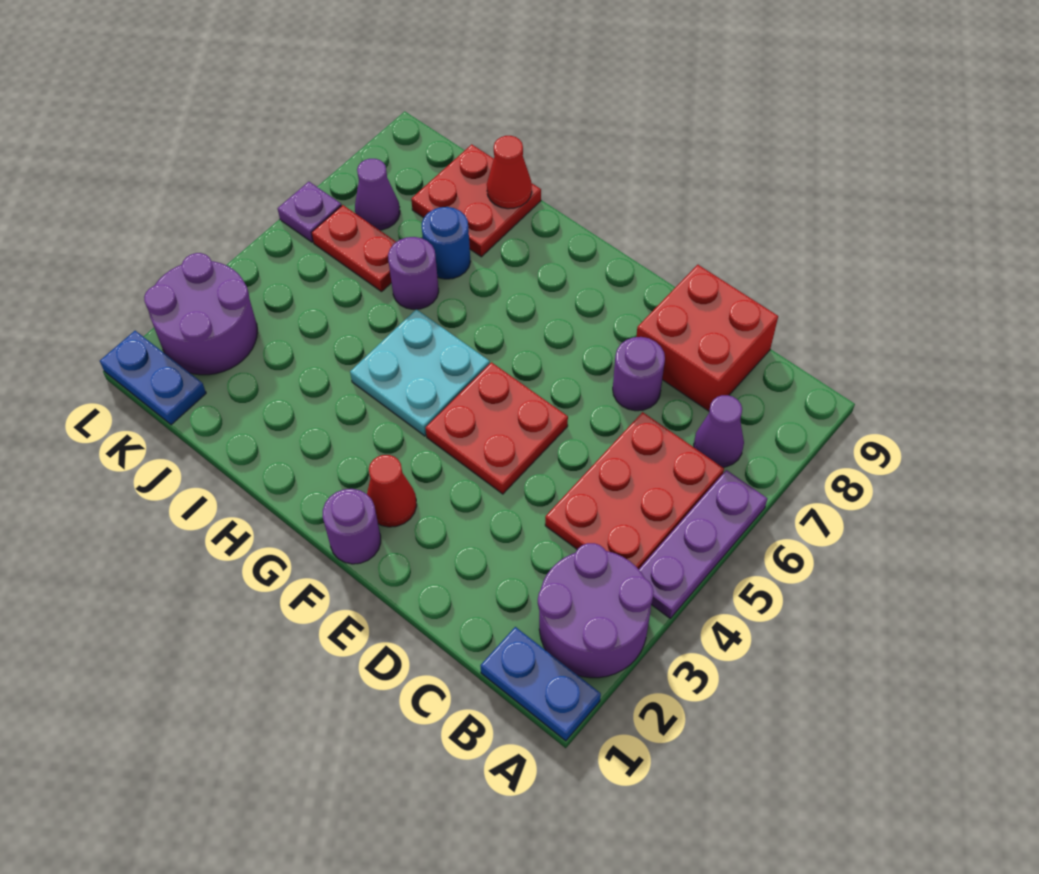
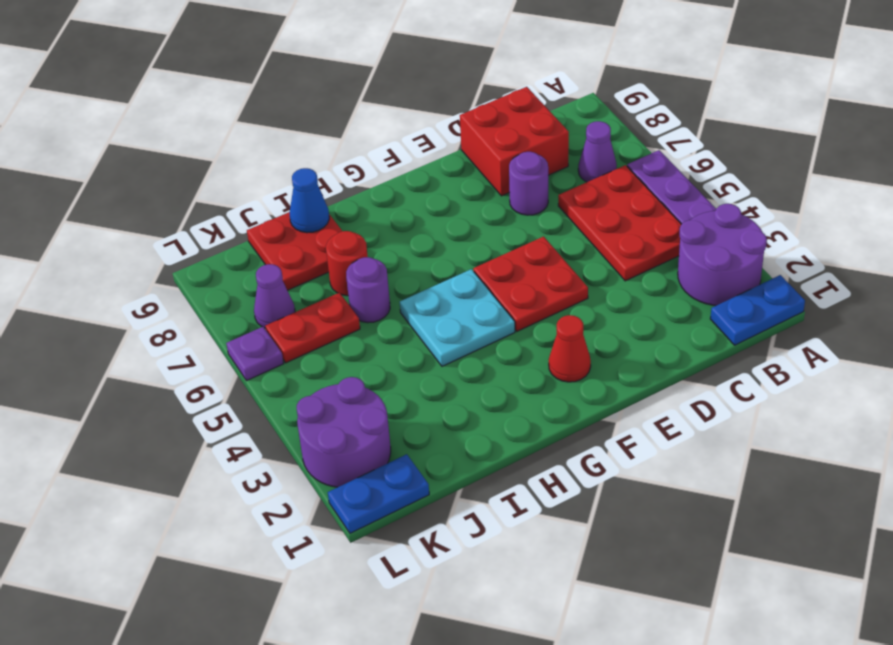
purple round brick F1 level 1 -> none
blue round brick I7 level 1 -> red round brick I7 level 1
red cone I9 level 2 -> blue cone I9 level 2

